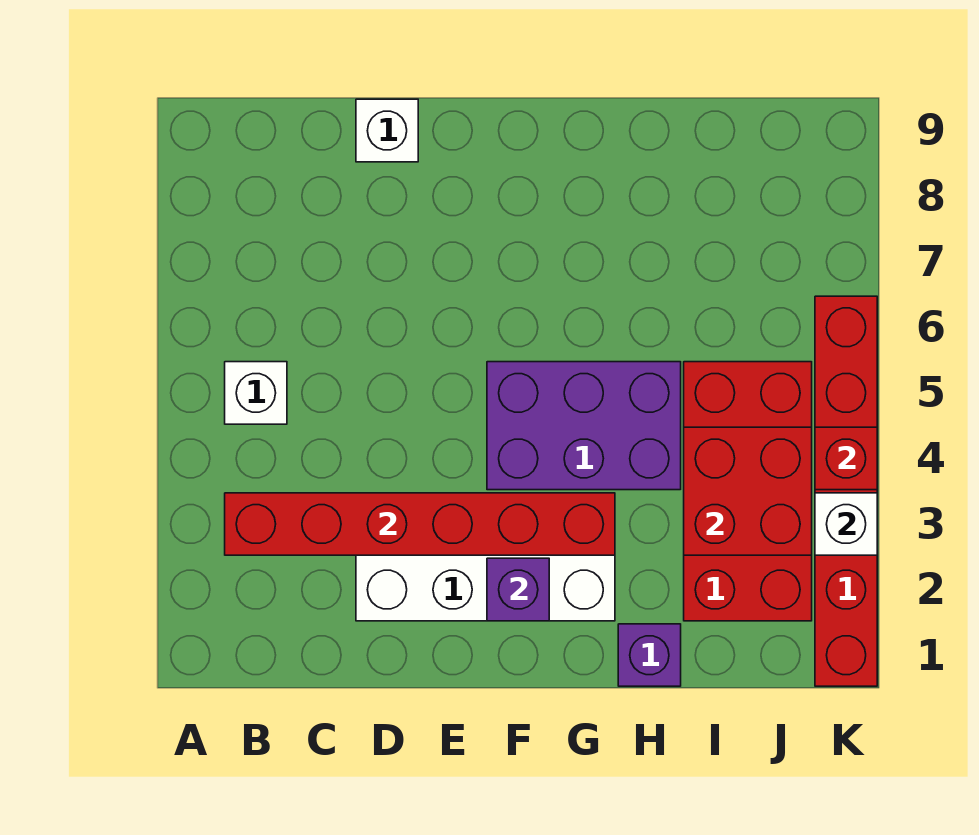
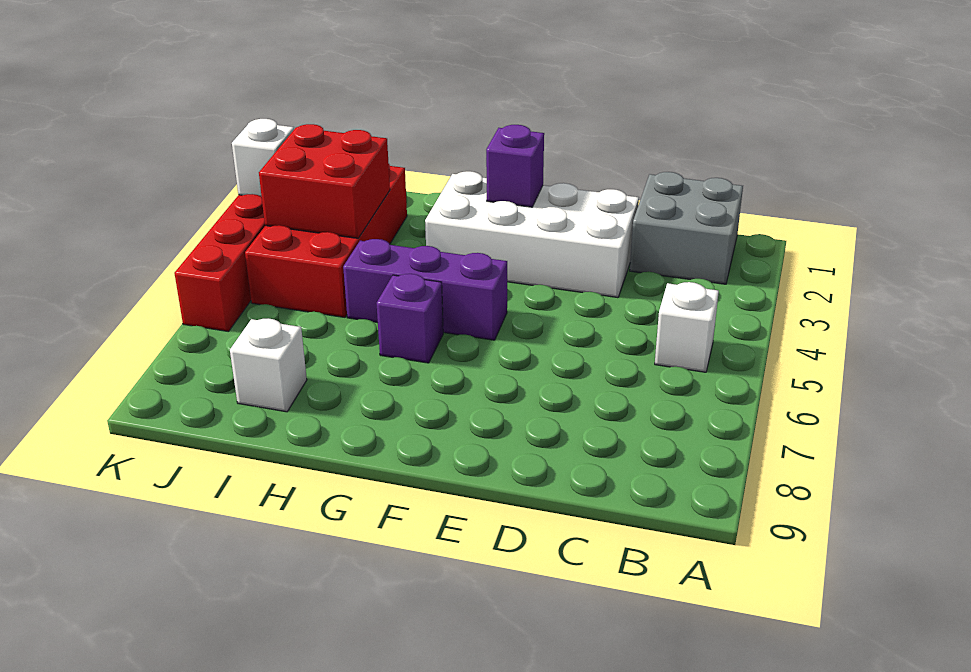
none -> grey brick B1:C2 level 1
red brick B3:G3 level 2 -> none
white brick D9 level 1 -> white brick I8 level 1
purple brick F4:H5 level 1 -> purple brick F5:H5 level 1
purple brick H1 level 1 -> purple brick G6 level 1
red brick K4 level 2 -> none

